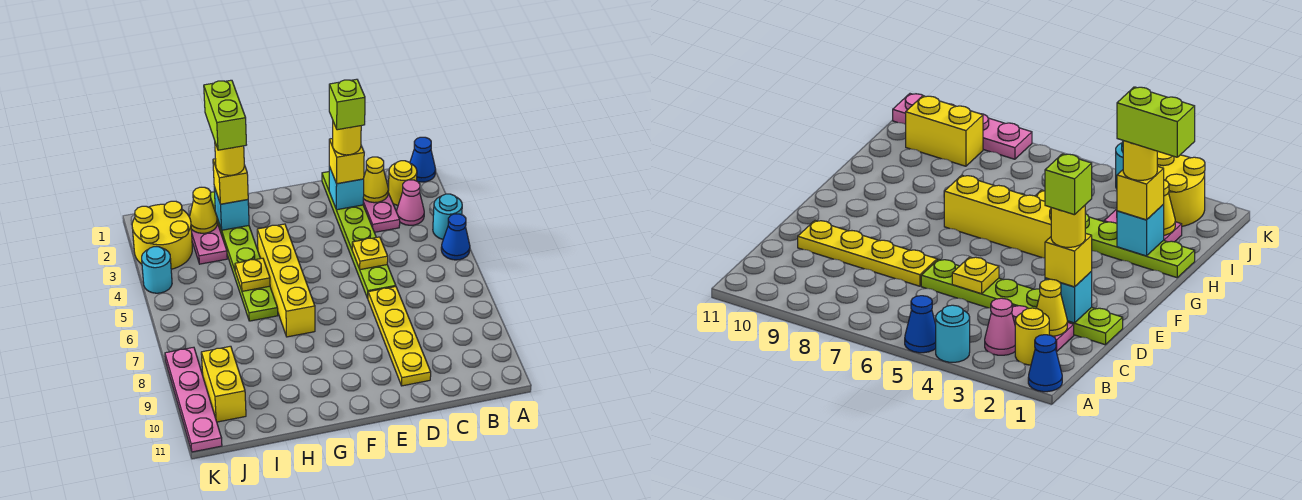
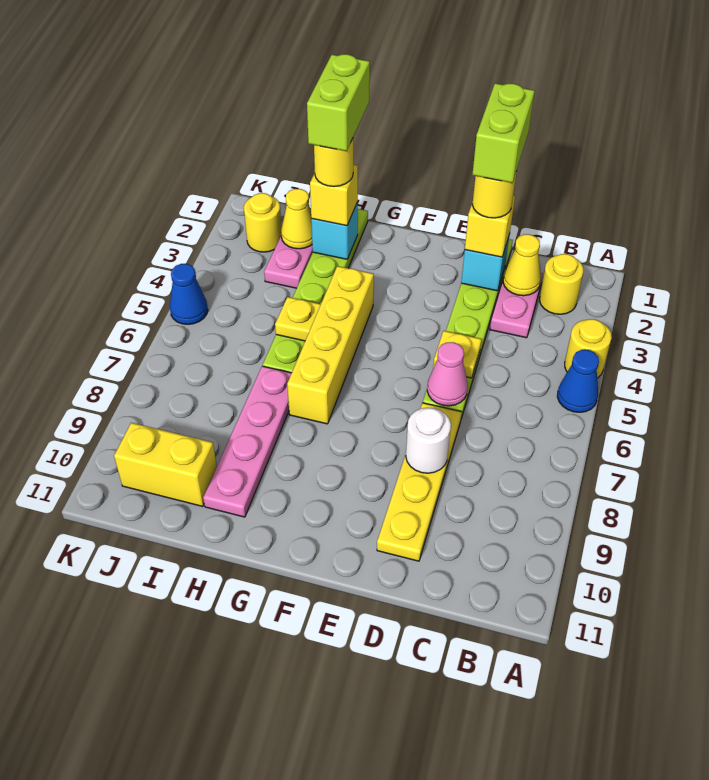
blue cone A1 level 1 -> blue cone K5 level 1
cyan round brick A4 level 1 -> yellow round brick A4 level 1
pink cone B3 level 1 -> pink cone D6 level 2
lime brick D2 level 5 -> lime brick D1:D2 level 5
none -> white round brick D8 level 2
yellow round brick J2:K3 level 1 -> yellow round brick J2 level 1
yellow brick J9:J10 level 1 -> yellow brick I10:J10 level 1
cyan round brick K4 level 1 -> none
pink plate K8:K11 level 1 -> pink plate H7:H10 level 1

